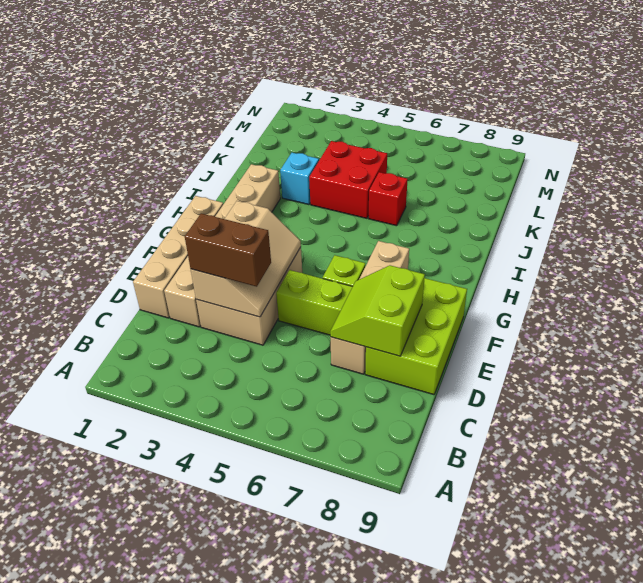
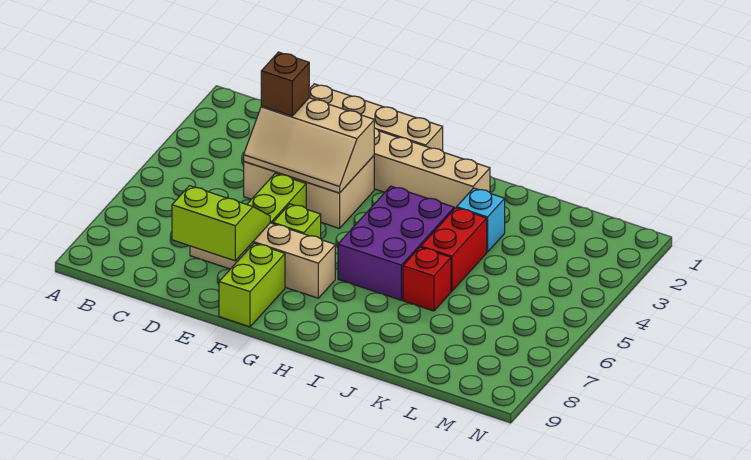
brown brick D3:D4 level 3 -> brown brick D3 level 3
lime brick D8:F9 level 1 -> lime brick F8:F9 level 1
none -> purple brick H4:I6 level 1
red brick J4:K5 level 1 -> red brick J4:J5 level 1

